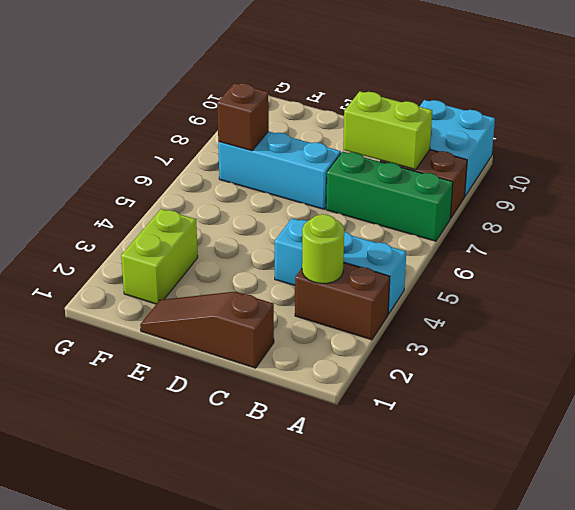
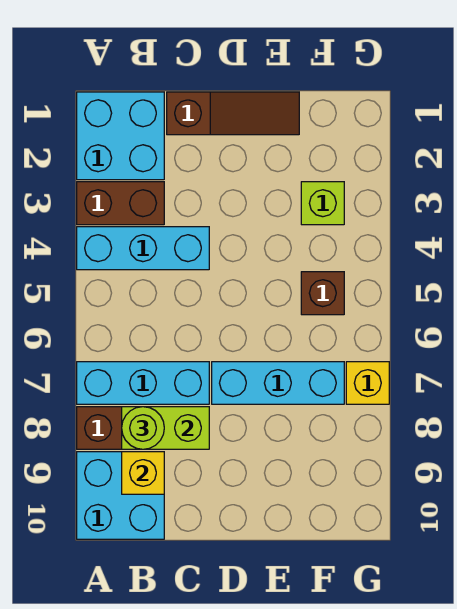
none -> cyan brick A1:B2 level 1
green brick A7:C7 level 1 -> cyan brick A7:C7 level 1
lime round brick B3 level 2 -> lime round brick B8 level 3
none -> yellow brick B9 level 2
lime brick F2:F3 level 1 -> lime brick F3 level 1
brown brick F7 level 2 -> brown brick F5 level 1
none -> yellow brick G7 level 1

